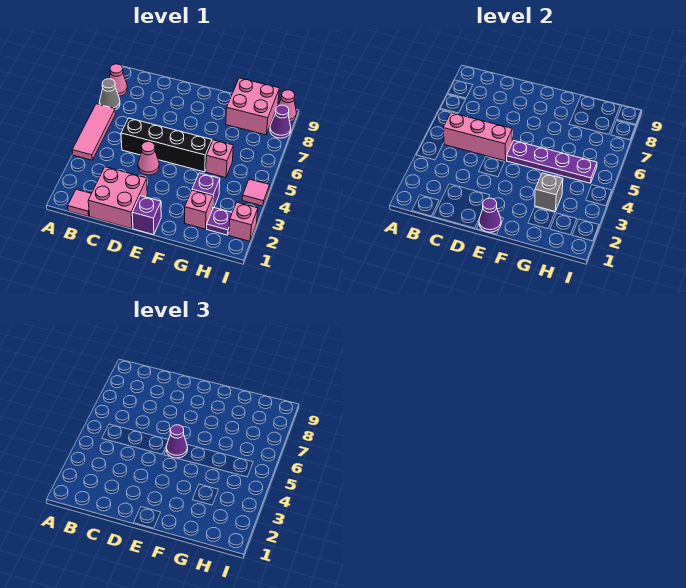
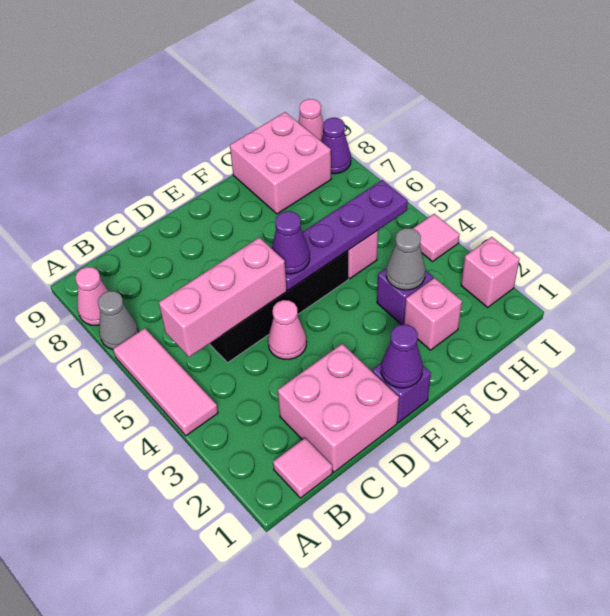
grey brick G3 level 2 -> grey cone G3 level 2
purple plate H2 level 1 -> none

